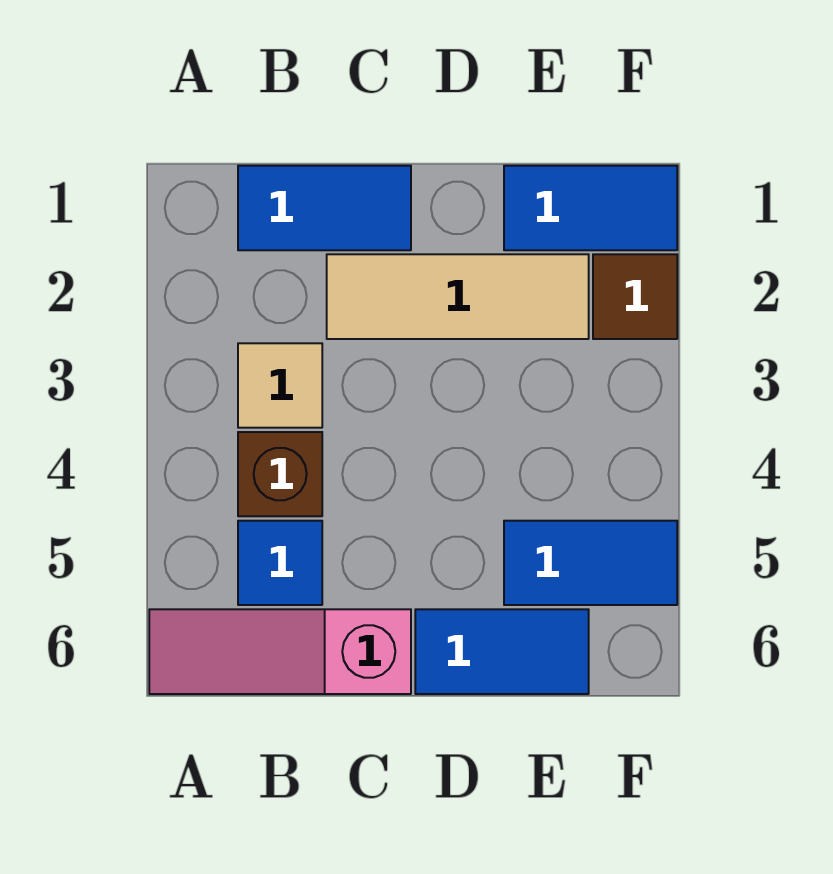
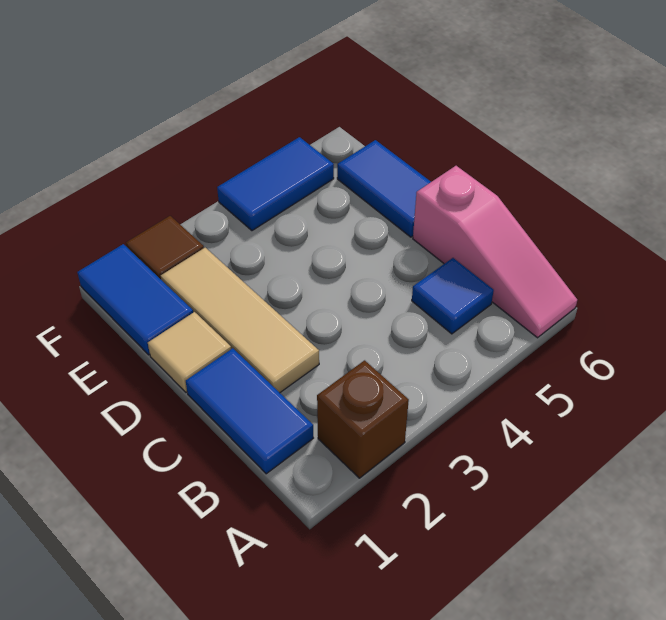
tan tile B3 level 1 -> tan tile D1 level 1
brown brick B4 level 1 -> brown brick A2 level 1
blue tile E5:F5 level 1 -> blue tile F4:F5 level 1

